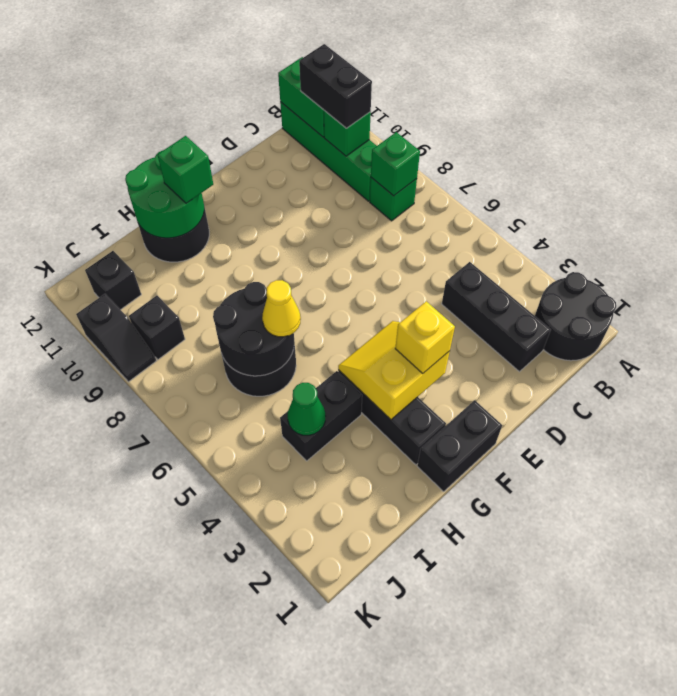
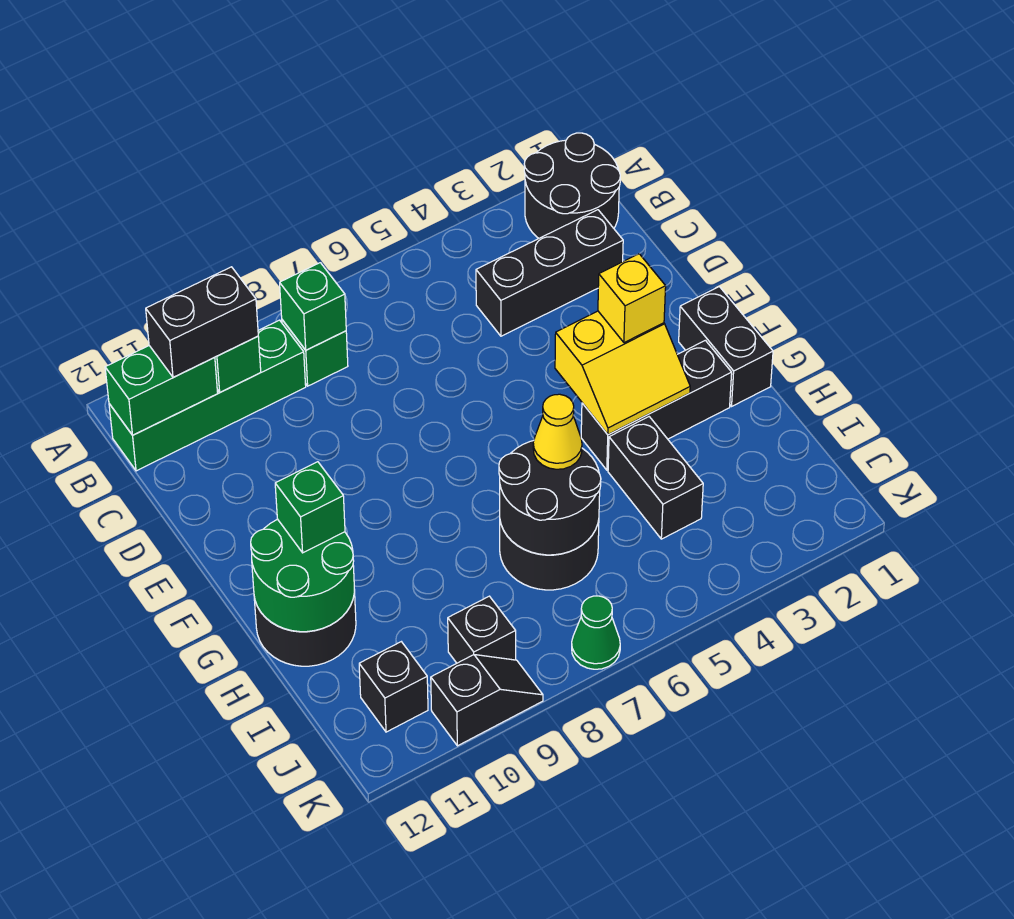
yellow slope F3:G4 level 2 top 3 -> yellow slope F3:G4 level 2 top F
green cone I4 level 2 -> green cone K7 level 1

